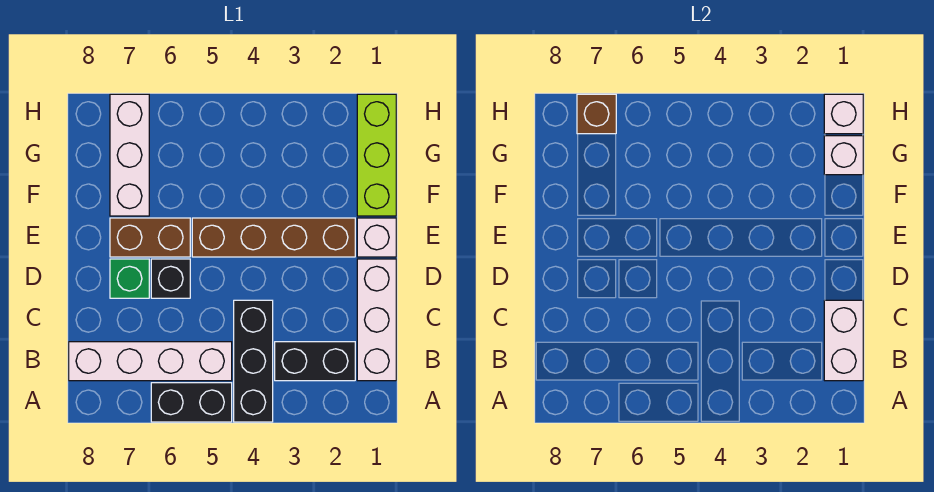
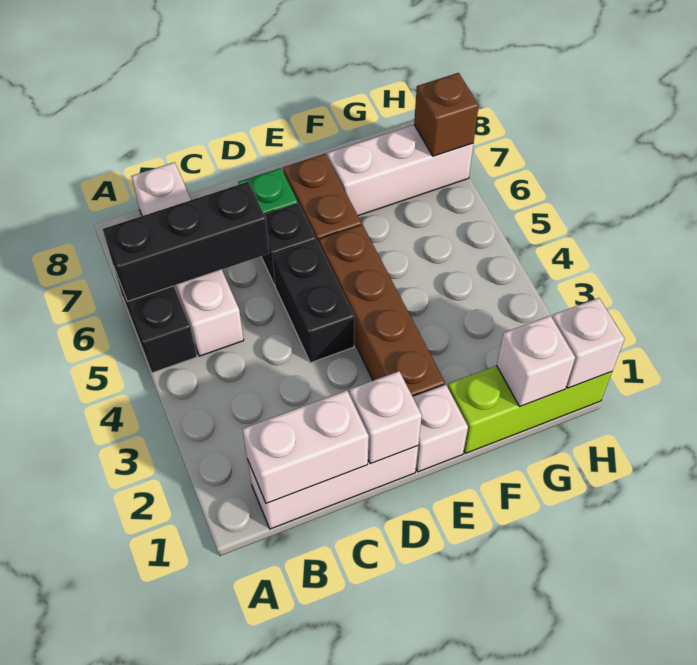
black brick A4:C4 level 1 -> black brick A6:C6 level 2
black brick B2:B3 level 1 -> black brick D4:D5 level 1
none -> white brick D1 level 2

